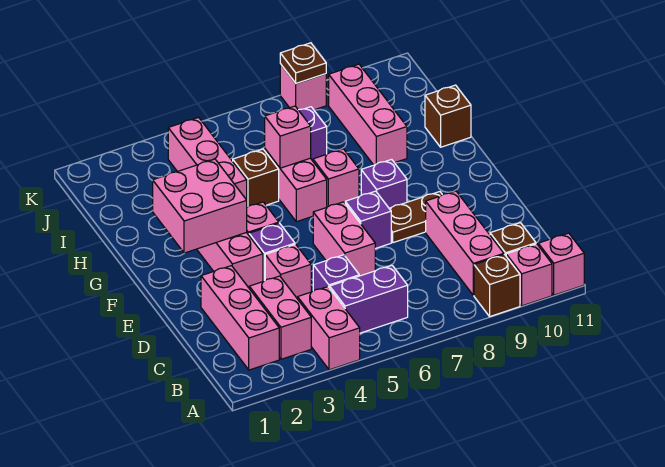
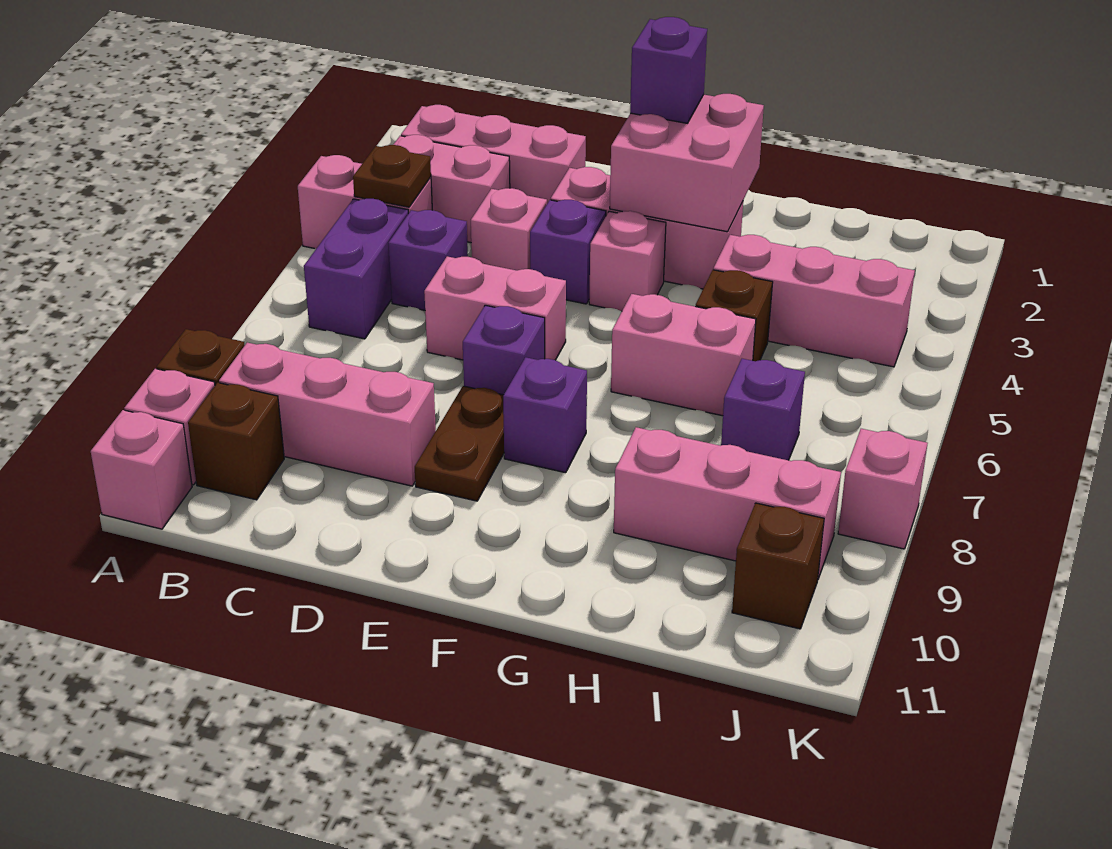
none -> purple brick F2 level 3
pink brick G7 level 1 -> none
pink brick H6 level 2 -> none
brown brick H11 level 1 -> brown brick J10 level 1
brown plate K8 level 2 -> brown plate B4 level 2

